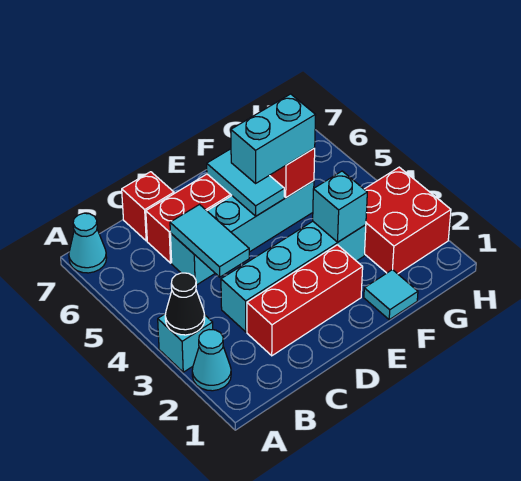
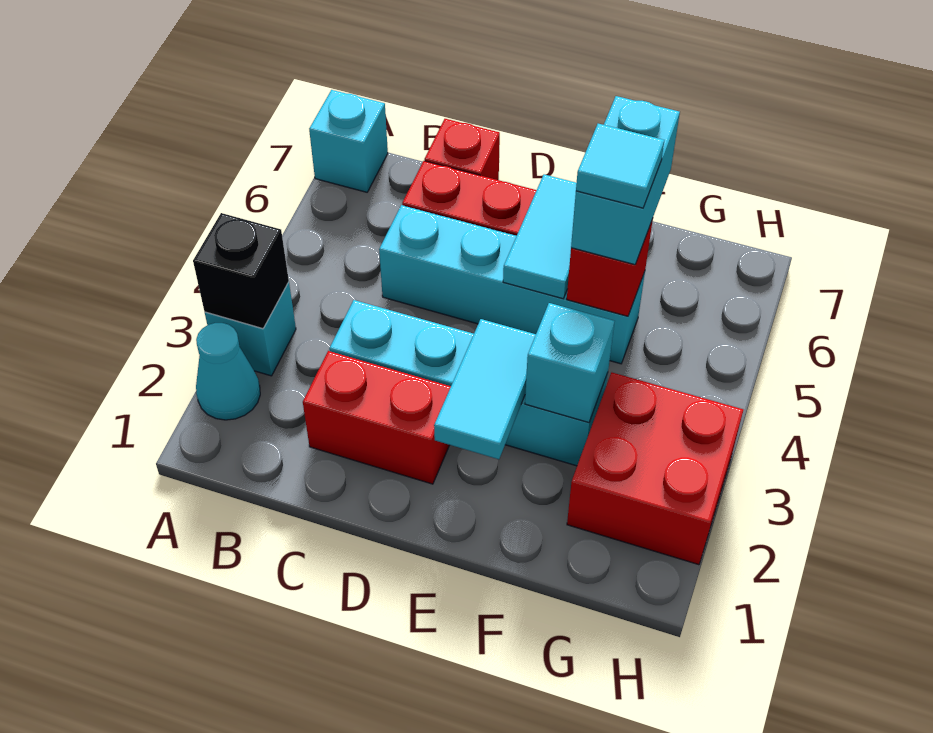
black cone A3 level 2 -> black brick A3 level 2
cyan cone A7 level 1 -> cyan brick A7 level 1
red brick C2:E2 level 1 -> red brick C2:D2 level 1
cyan tile C4:C5 level 2 -> cyan tile E2:E3 level 2
cyan brick E5:F5 level 3 -> cyan brick F5:F6 level 3
cyan tile F1 level 1 -> cyan tile F5 level 4

